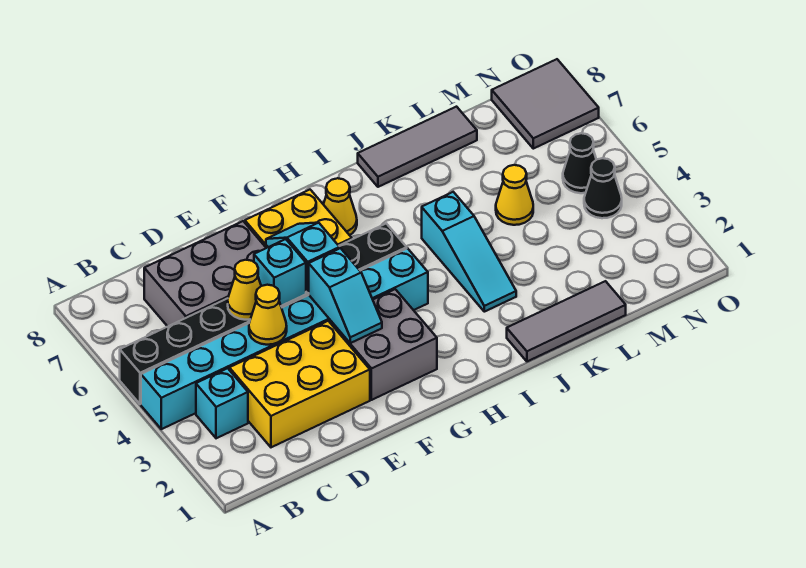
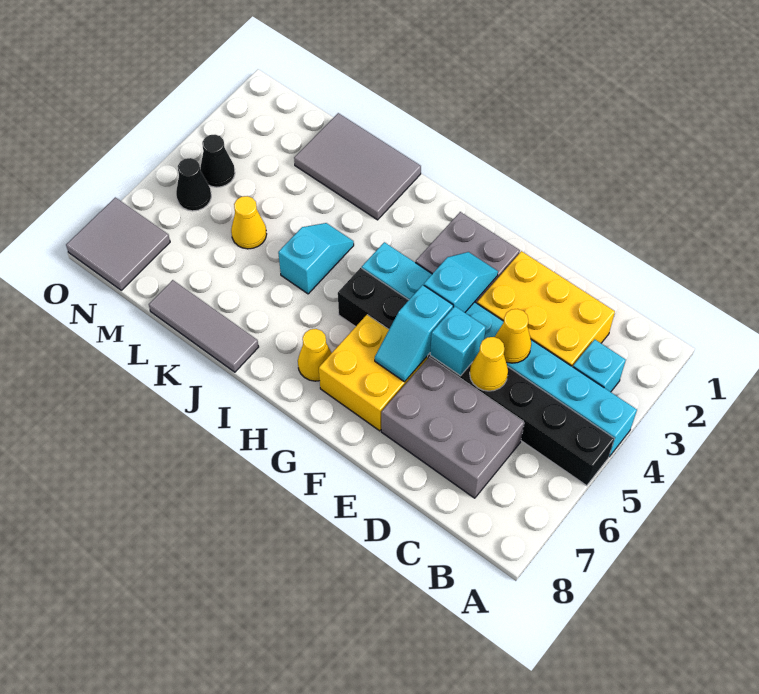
grey tile J1:L1 level 1 -> grey tile J1:L2 level 1
cyan slope J3:J5 level 1 top 5 -> cyan slope J4:J5 level 1 top 5

